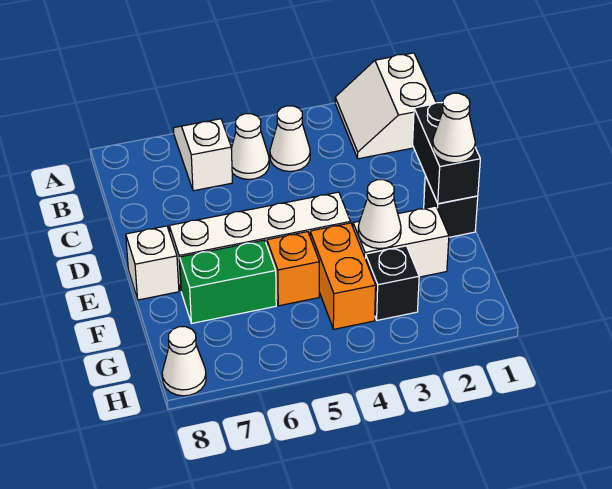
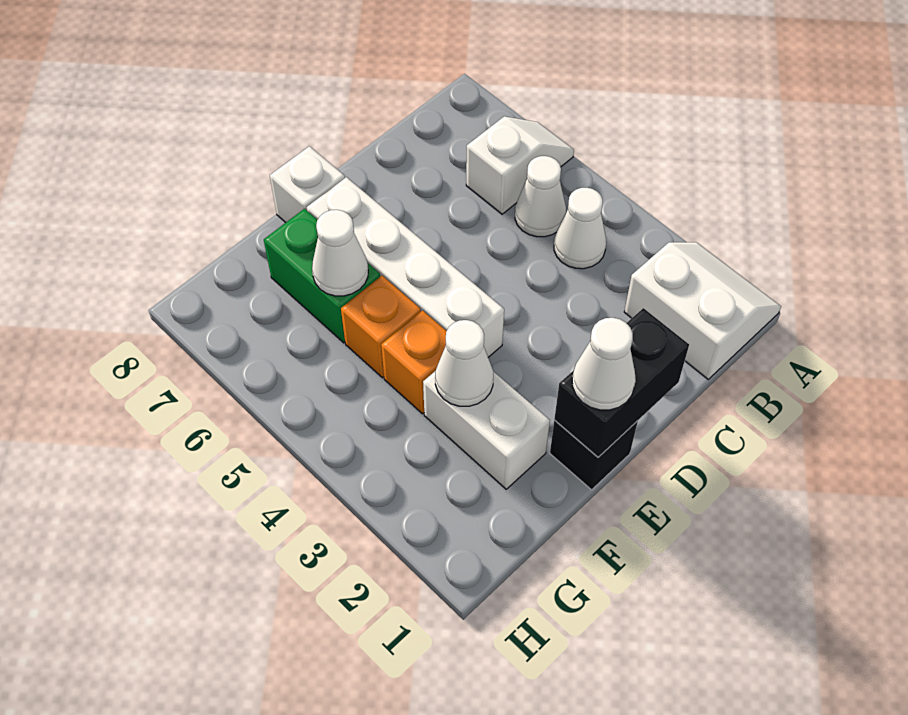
white slope A1:B2 level 1 top 1 -> white slope A1:B2 level 1 top B
orange brick F4:G4 level 1 -> orange brick F4 level 1
black brick G3 level 1 -> none
white cone H8 level 1 -> white cone F6 level 2

